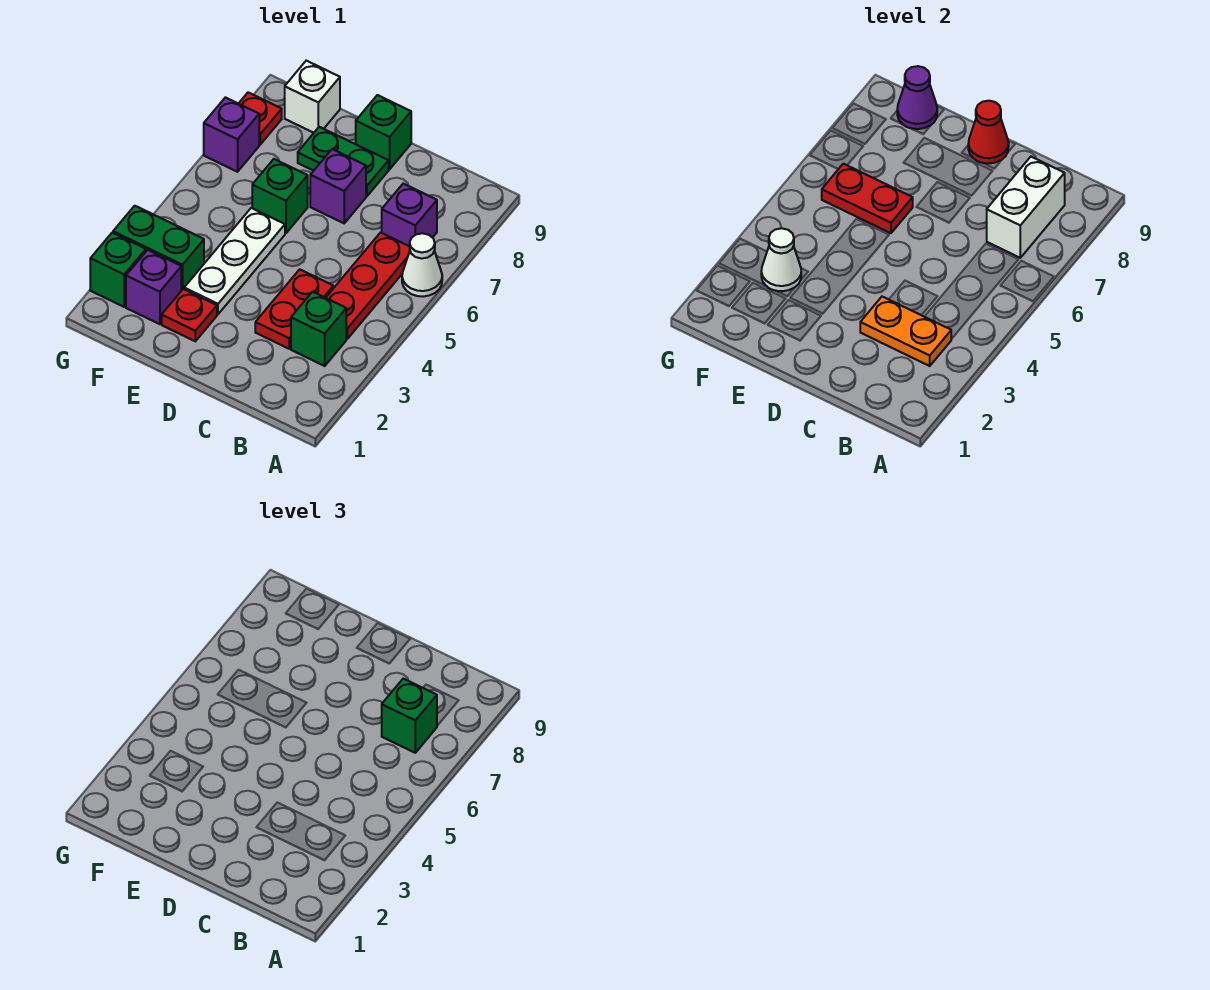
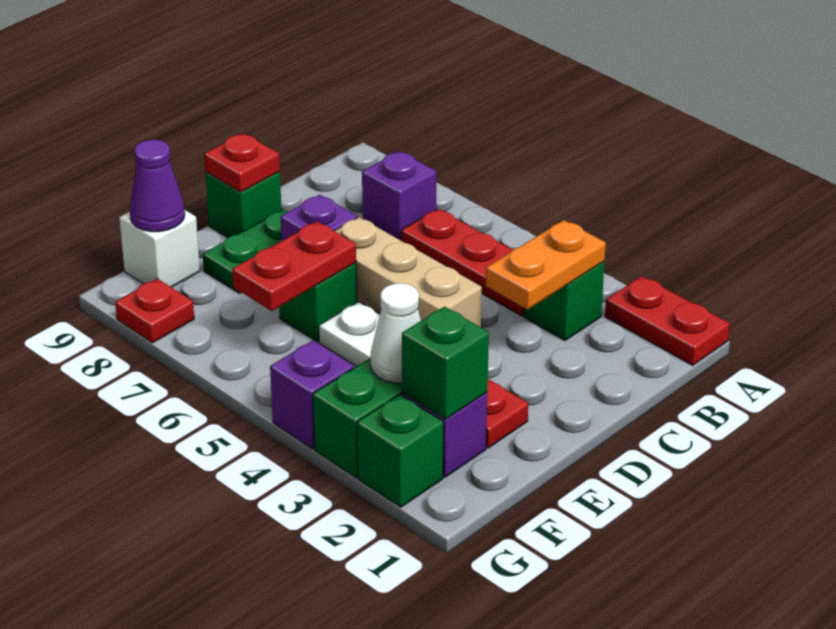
white cone A6 level 1 -> none
white brick B7:B8 level 2 -> none
green brick B7 level 3 -> green brick F2 level 2
red plate C3:C4 level 1 -> red plate A1:A2 level 1
none -> tan brick D4:D6 level 1
red cone D9 level 2 -> red plate D9 level 2
purple brick G7 level 1 -> purple brick G4 level 1

